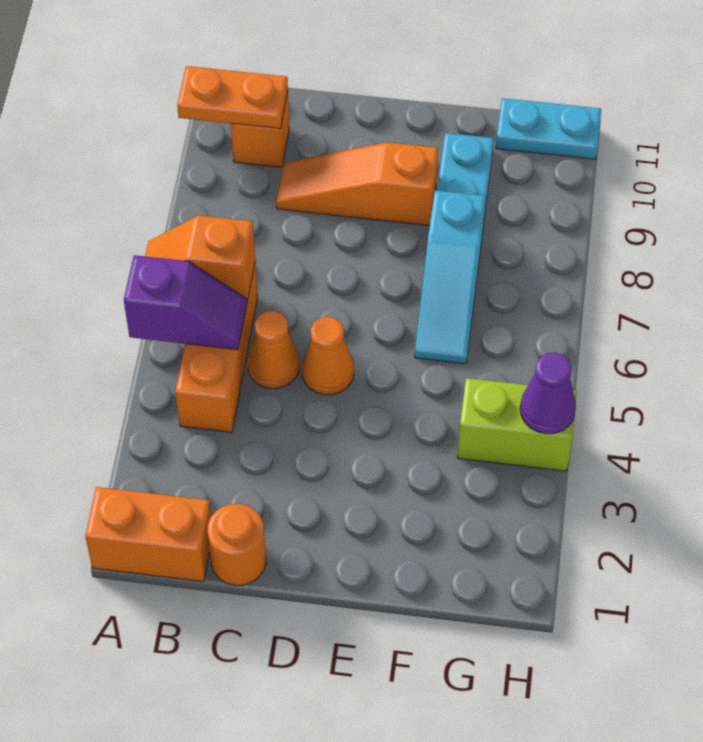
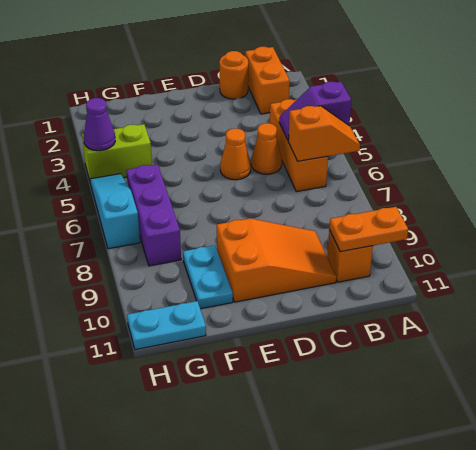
orange brick A1:B1 level 1 -> orange brick B1:B2 level 1
orange slope C9:E9 level 1 top E -> orange slope C9:E10 level 1 top E
cyan slope F6:F8 level 1 top 8 -> cyan slope H5:H7 level 1 top 7
none -> purple brick G6:G8 level 1

